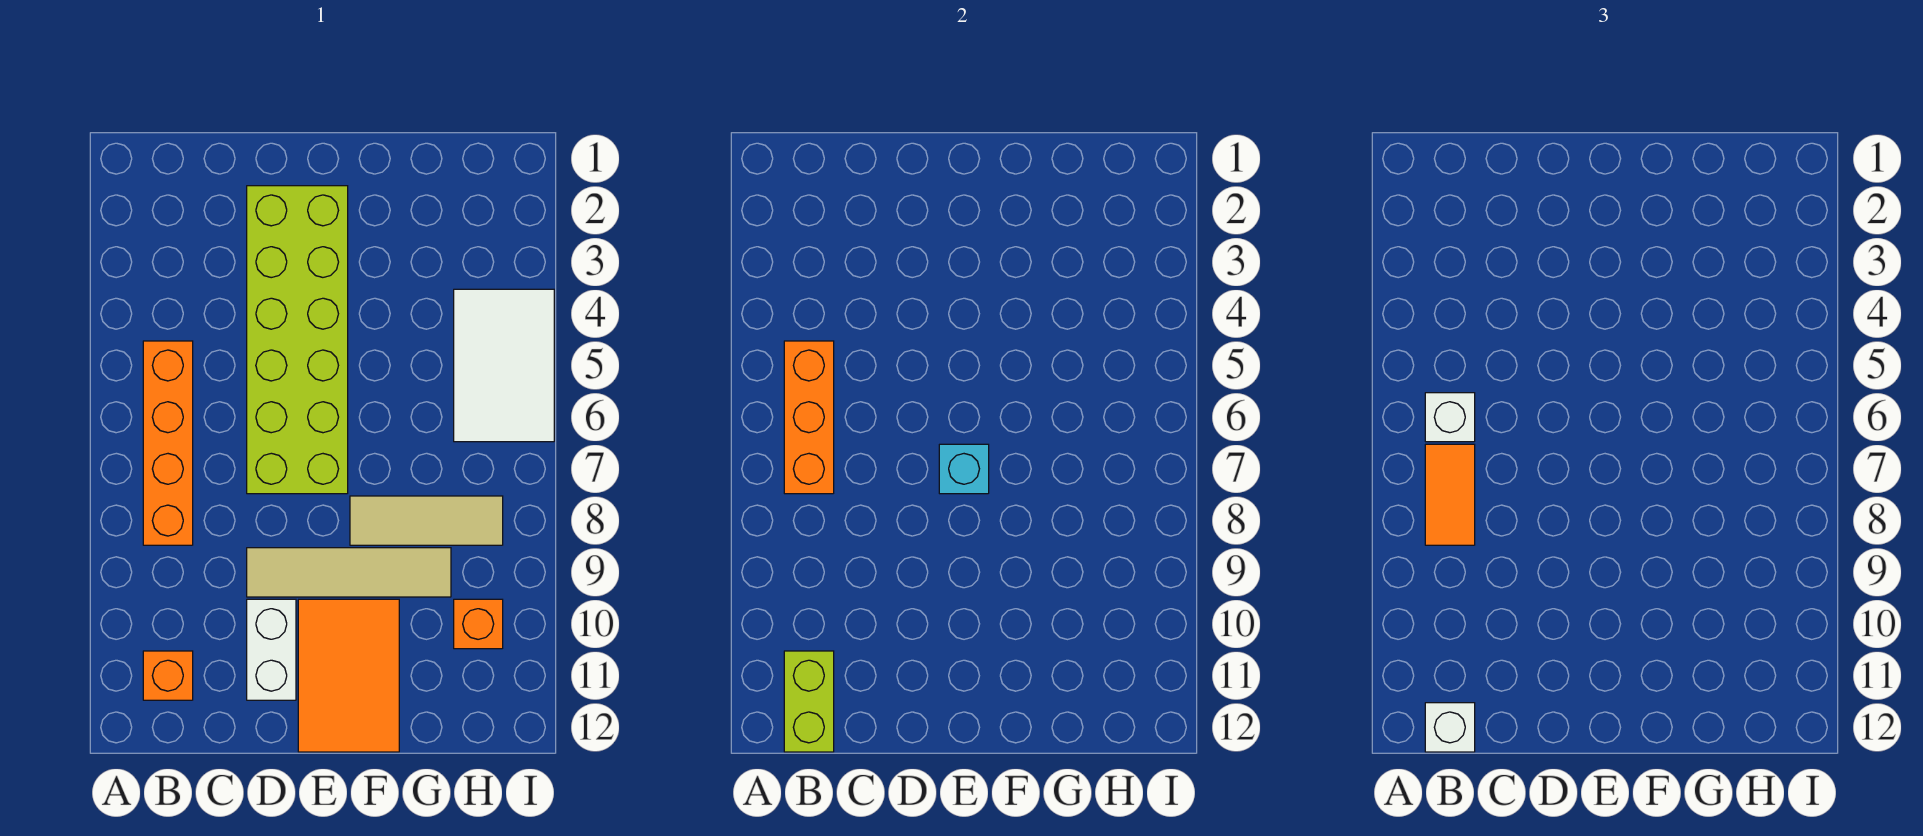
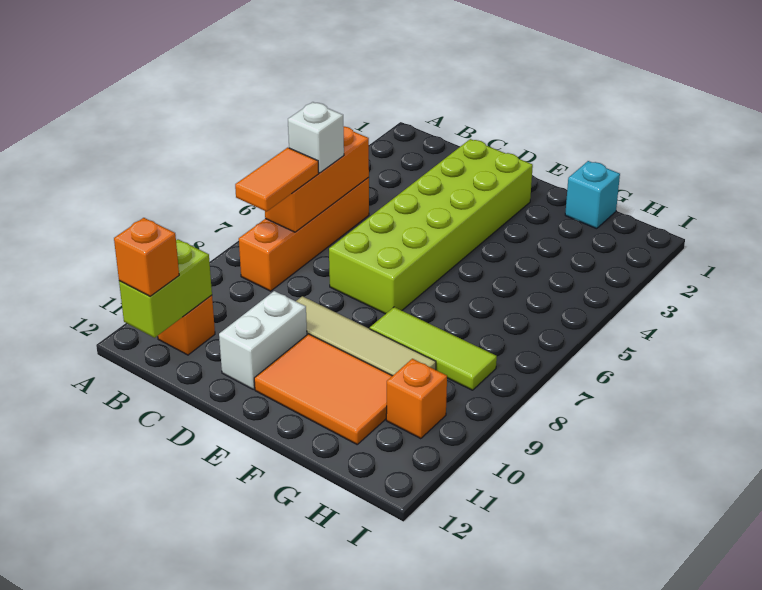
white brick B12 level 3 -> orange brick B12 level 3
cyan brick E7 level 2 -> cyan brick G1 level 1
orange tile E10:F12 level 1 -> orange tile E10:G11 level 1
tan tile F8:H8 level 1 -> lime tile F8:H8 level 1
white tile H4:I6 level 1 -> none

